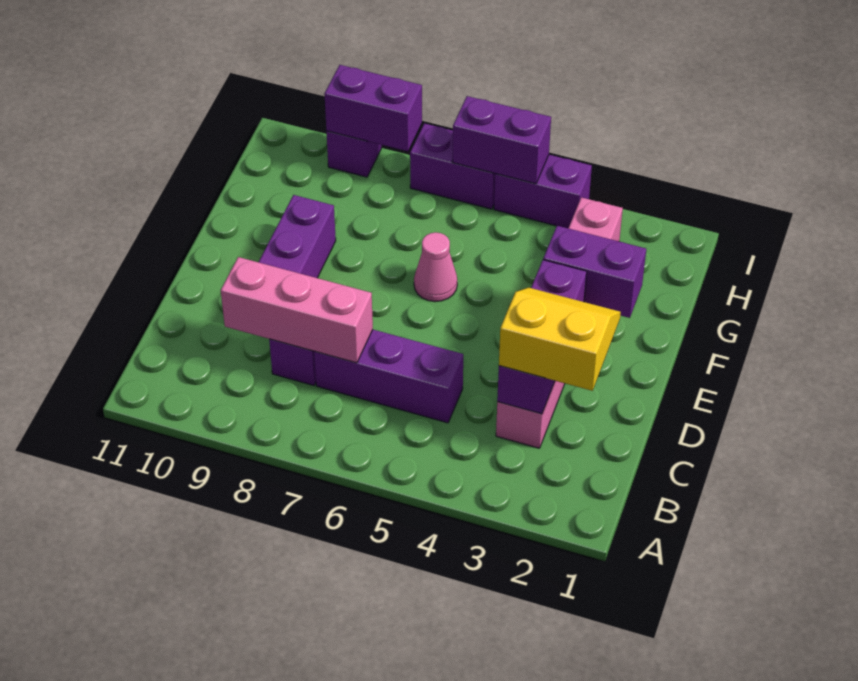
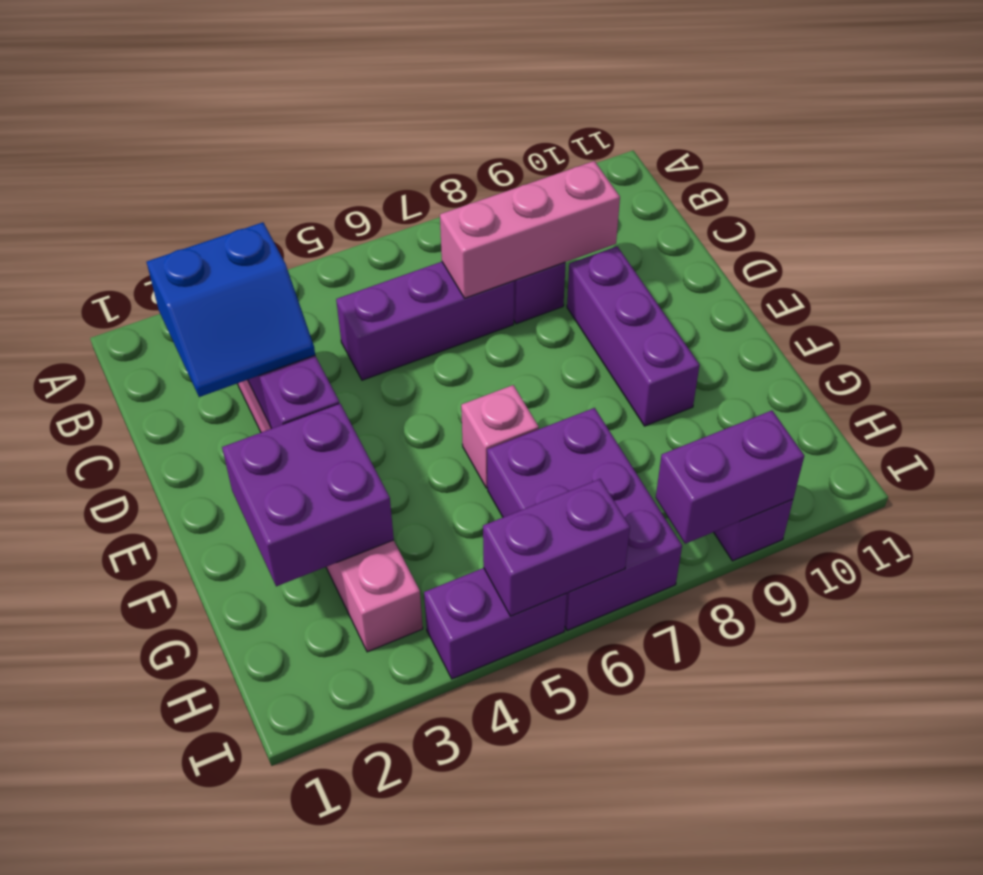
yellow slope C2:D3 level 3 top C -> blue slope C2:D3 level 3 top C
purple brick F2:F3 level 2 -> purple brick F2:G3 level 2
pink cone F6 level 1 -> pink brick F6 level 1
purple brick I6:I7 level 1 -> purple brick G6:I7 level 1

